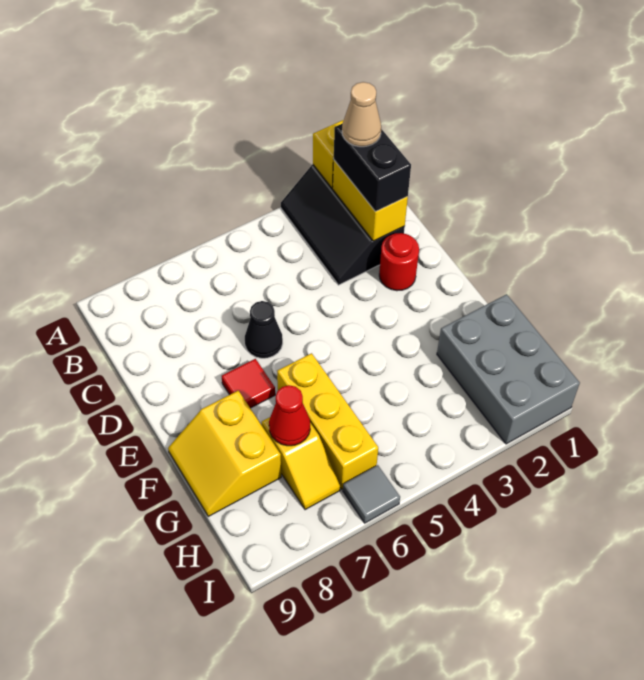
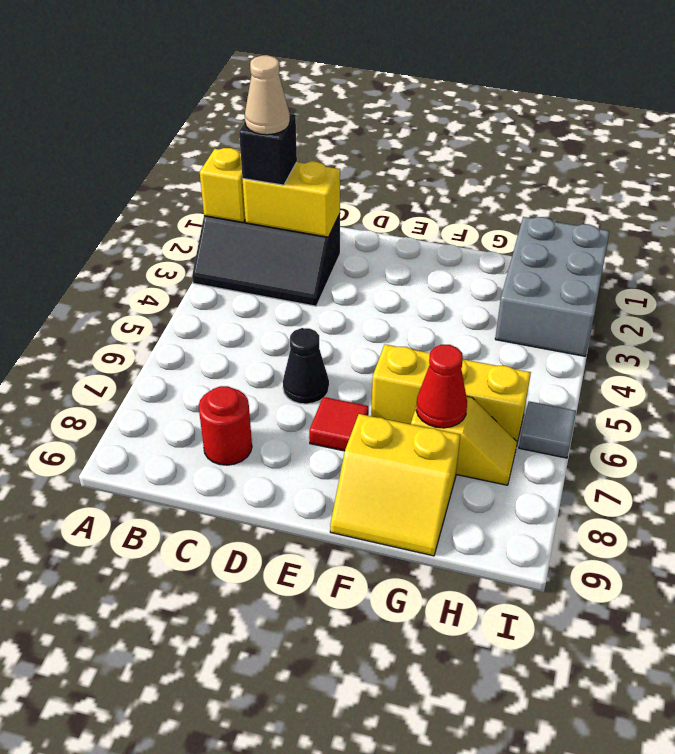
black brick B2:C2 level 3 -> black brick B2 level 3
red round brick D2 level 1 -> red round brick C8 level 1
grey brick G1:I2 level 1 -> grey brick H1:I3 level 1

